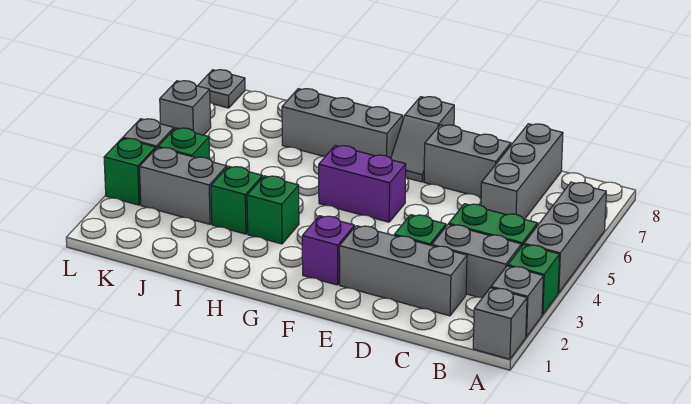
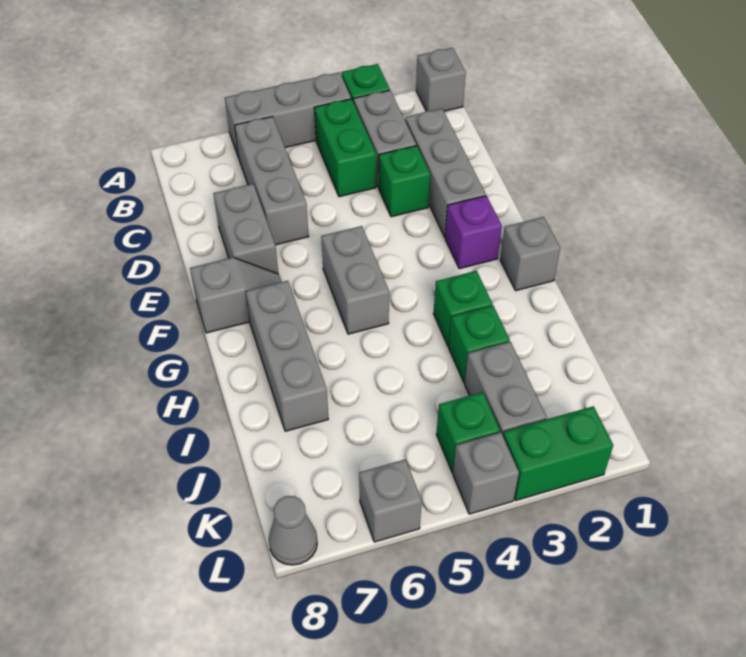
grey brick A2 level 1 -> grey brick G1 level 1
grey brick C6:C8 level 1 -> grey brick B6:D6 level 1
purple brick F5:G5 level 1 -> grey brick F5:G5 level 1
green brick L3 level 1 -> green brick L2:L3 level 1
grey plate L8 level 1 -> grey cone L8 level 1

